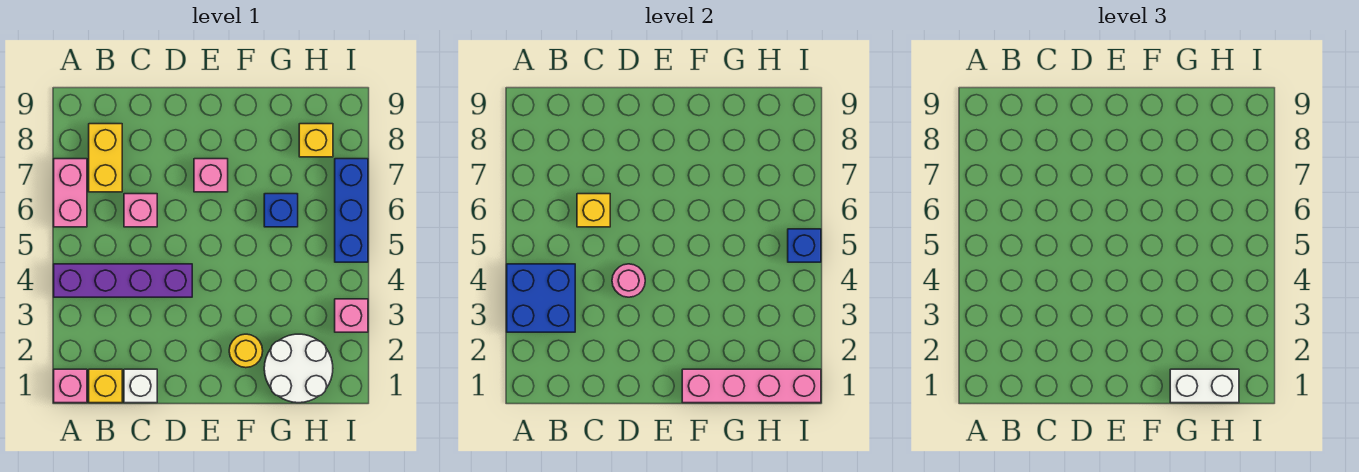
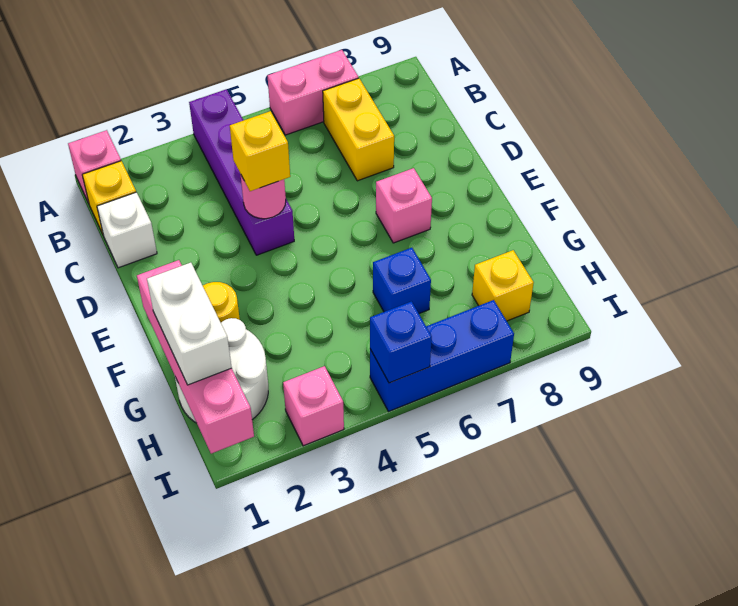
blue brick A3:B4 level 2 -> none
yellow brick B7:B8 level 1 -> yellow brick B7:C7 level 1
pink brick C6 level 1 -> none
yellow brick C6 level 2 -> yellow brick D4 level 3

